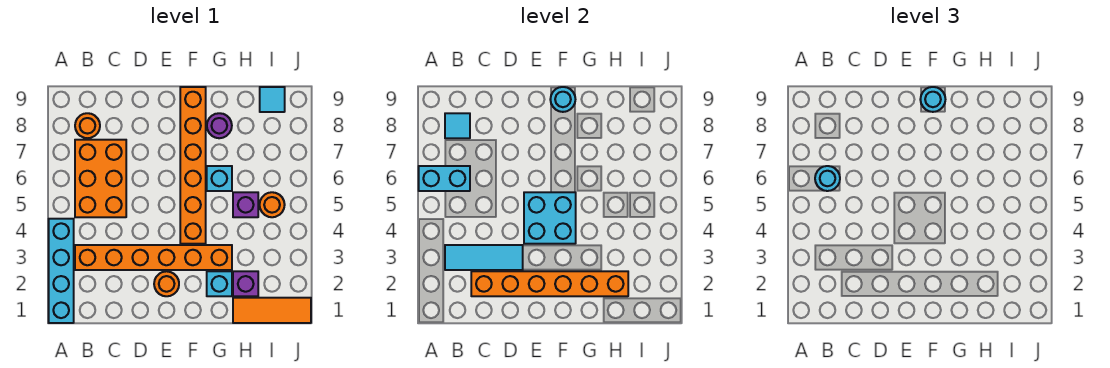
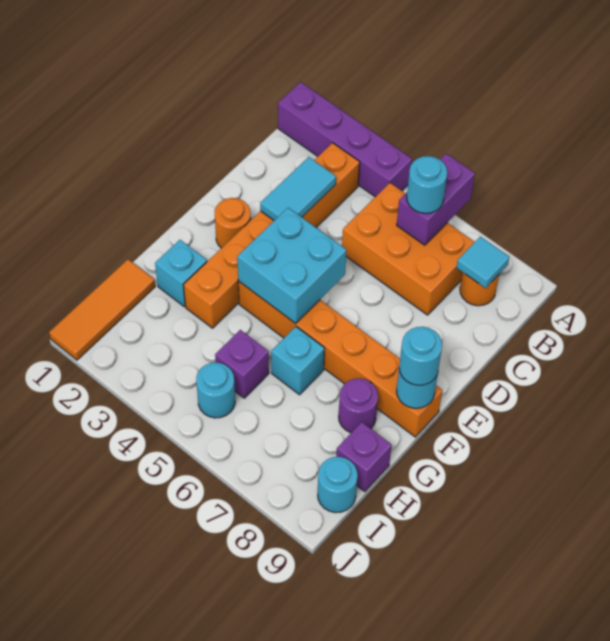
cyan brick A1:A4 level 1 -> purple brick A1:A4 level 1
cyan brick A6:B6 level 2 -> purple brick A6:B6 level 2
cyan tile B3:D3 level 2 -> cyan tile C3:D3 level 2
orange brick C2:H2 level 2 -> none
purple brick H2 level 1 -> purple brick H9 level 1
orange round brick I5 level 1 -> cyan round brick I5 level 1
cyan tile I9 level 1 -> cyan round brick I9 level 1

